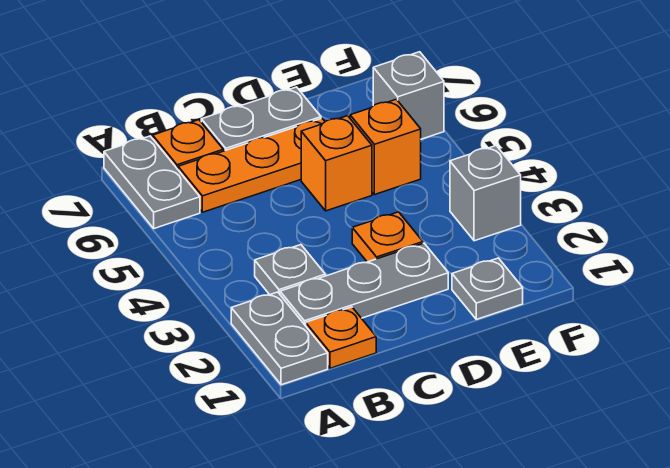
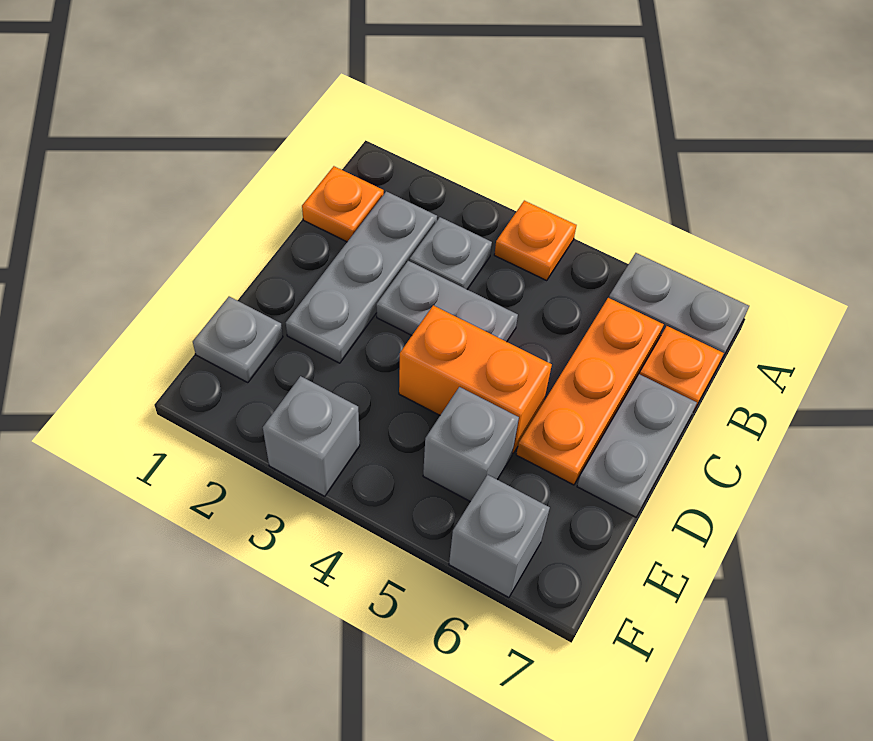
grey plate A1:A2 level 1 -> grey plate C3:C4 level 1
orange plate D3 level 1 -> orange plate A4 level 1
orange brick D5 level 1 -> orange brick D4:D5 level 1
orange brick E5 level 1 -> grey brick E5 level 1

